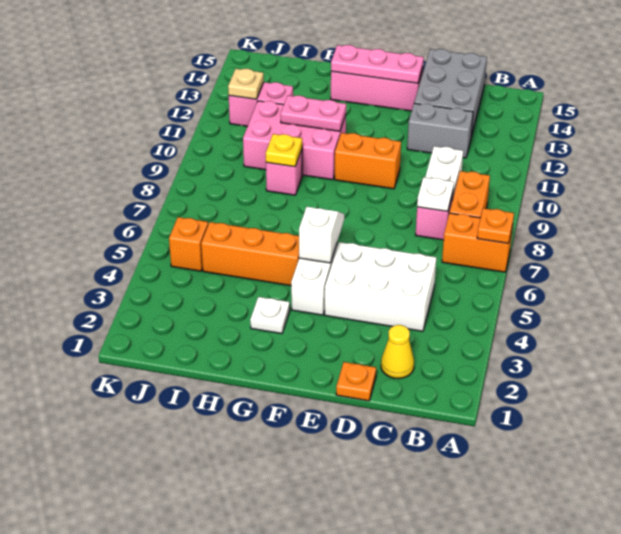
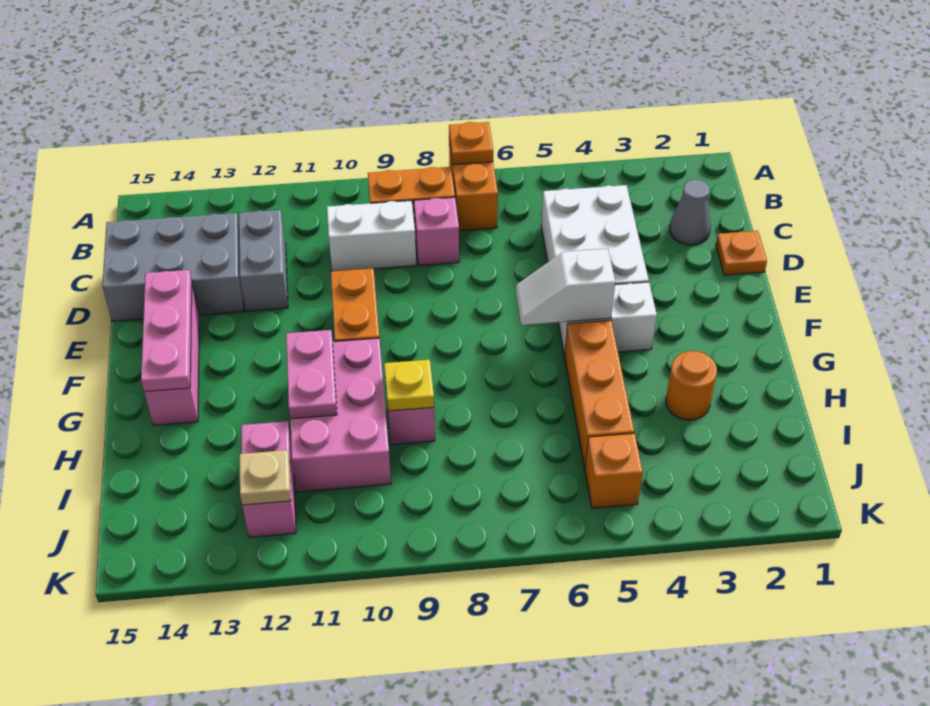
yellow cone C2 level 1 -> grey cone C2 level 1
white plate C8 level 2 -> none
white plate G3 level 1 -> none
none -> orange round brick H3 level 1

